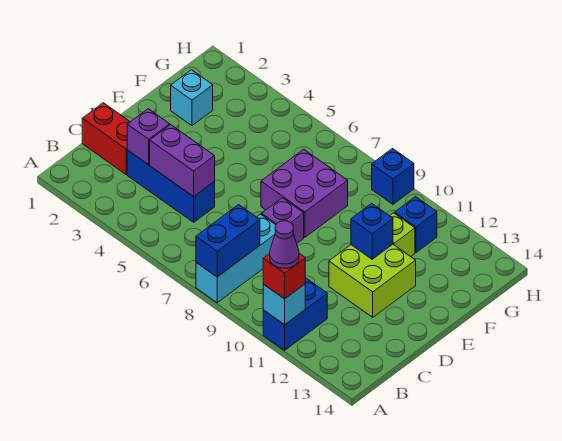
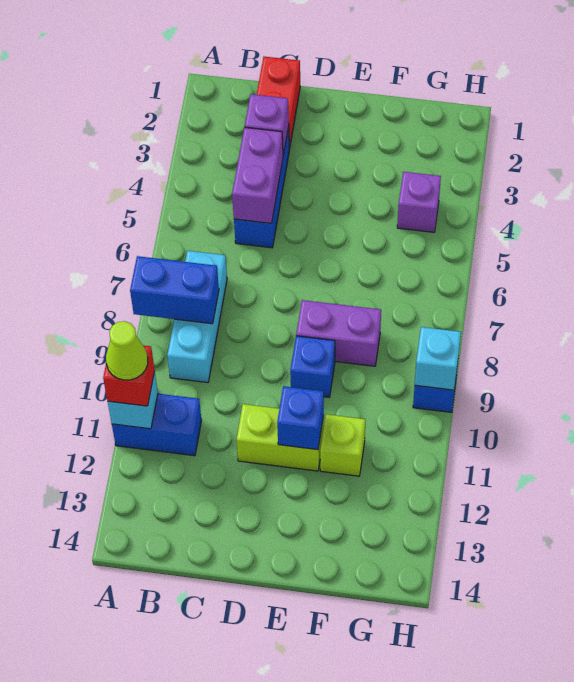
cyan brick A8:C8 level 1 -> cyan brick B7:B9 level 1
purple cone A11 level 4 -> lime cone A11 level 4
purple brick D8 level 1 -> purple brick G4 level 1
lime brick D11:E12 level 1 -> lime brick D11:E11 level 1
purple brick E7:F8 level 1 -> purple brick E8:F8 level 1
cyan brick F2 level 1 -> cyan brick H9 level 2
blue brick G11 level 1 -> blue brick E9 level 1

